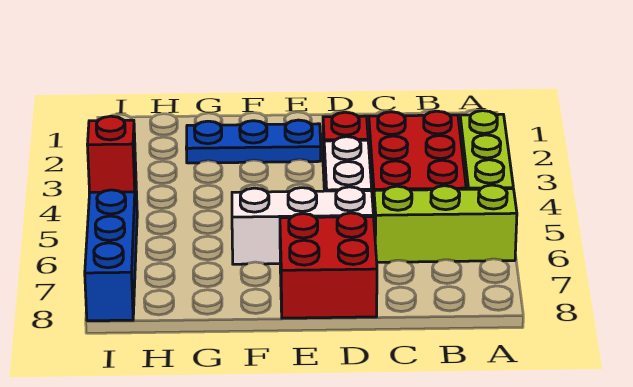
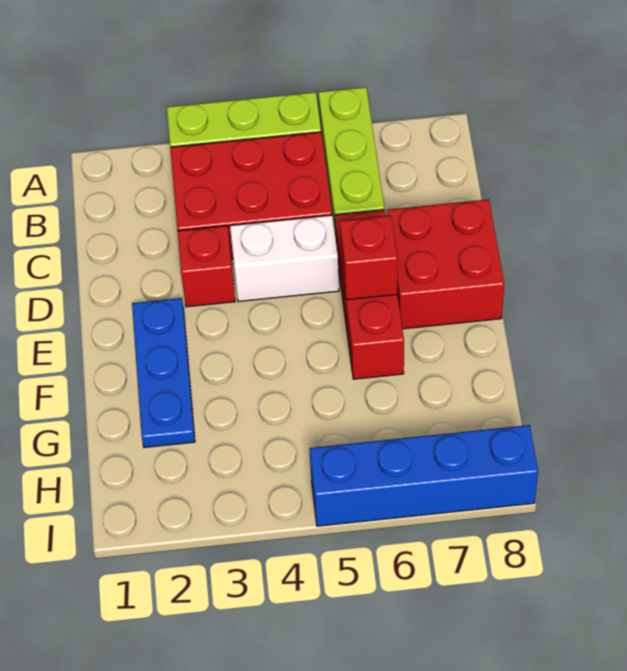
white brick D6:F6 level 1 -> red brick D6:F6 level 1
red brick I5 level 2 -> red brick E6 level 2

